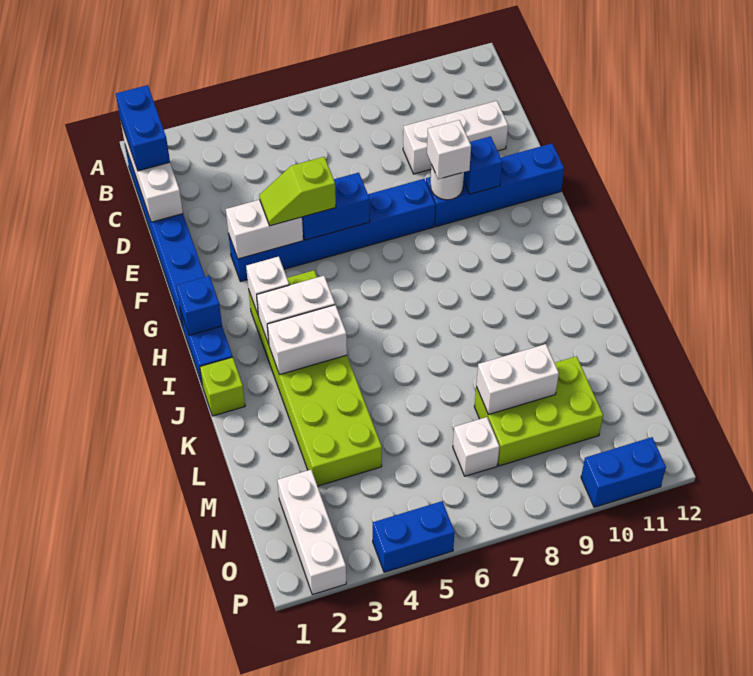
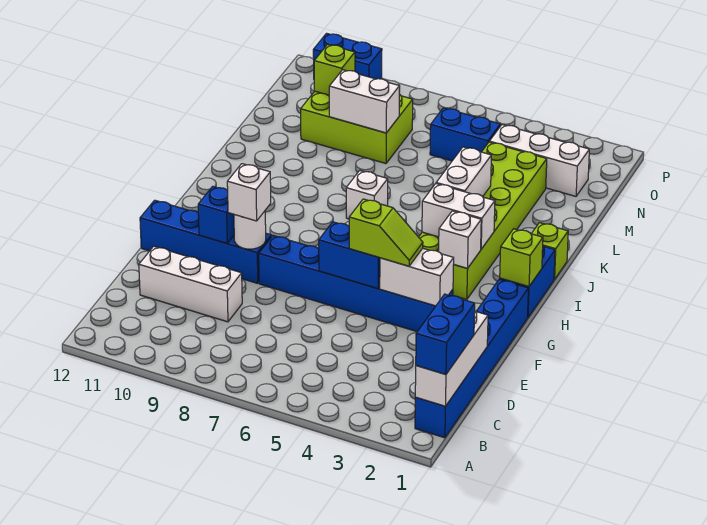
blue brick H1 level 2 -> lime brick H1 level 2
white brick J3:J4 level 2 -> white brick J4:K4 level 2
white brick N2:P2 level 1 -> white brick N2:N4 level 1
white brick N7 level 1 -> white brick J7 level 1
none -> lime brick N10 level 2
blue brick P4:P5 level 1 -> blue brick N5:N6 level 1

